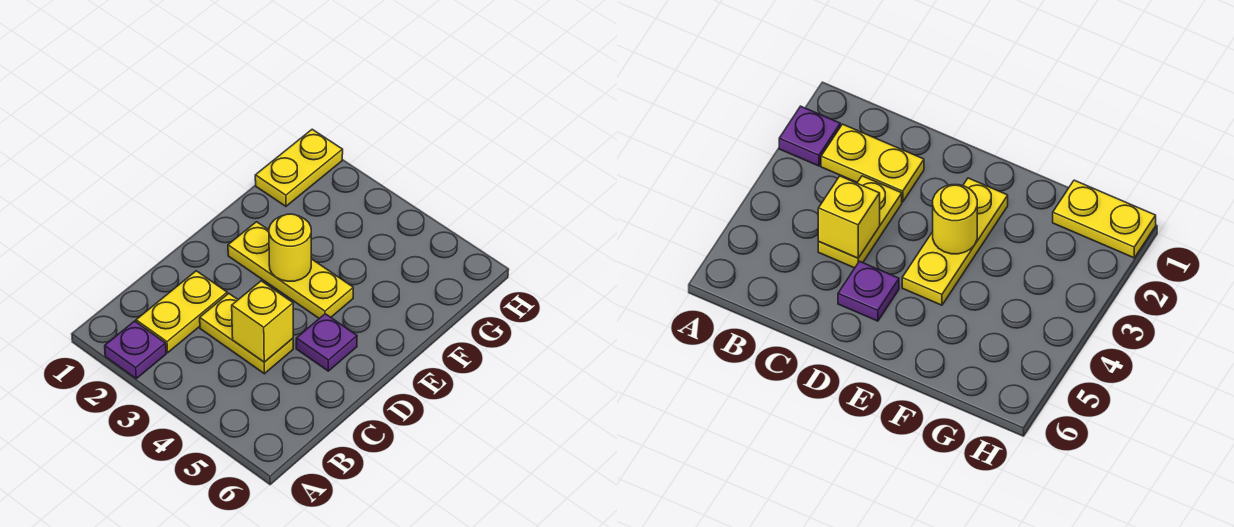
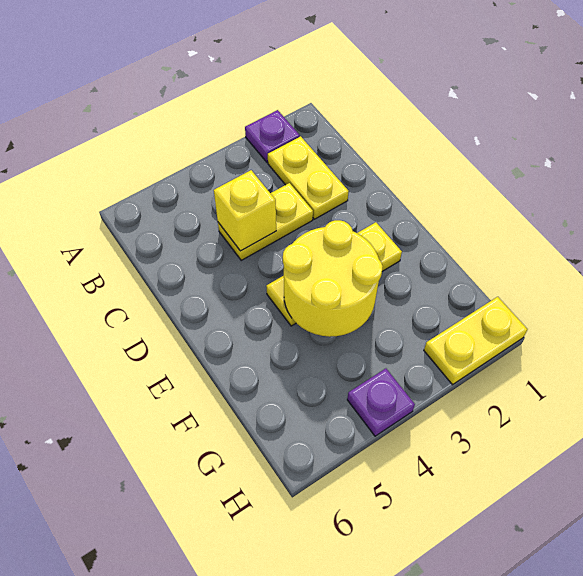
purple plate D5 level 1 -> purple plate H4 level 1
yellow round brick E3 level 2 -> yellow round brick E3:F4 level 2
yellow plate G1:H1 level 1 -> yellow plate H1:H2 level 1

